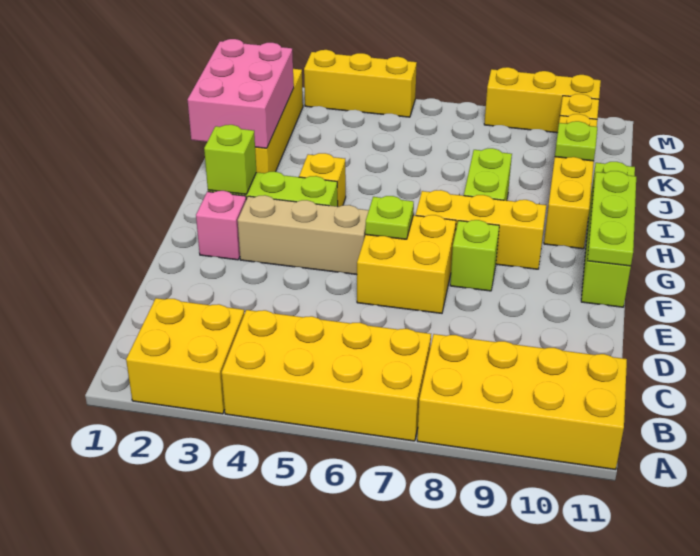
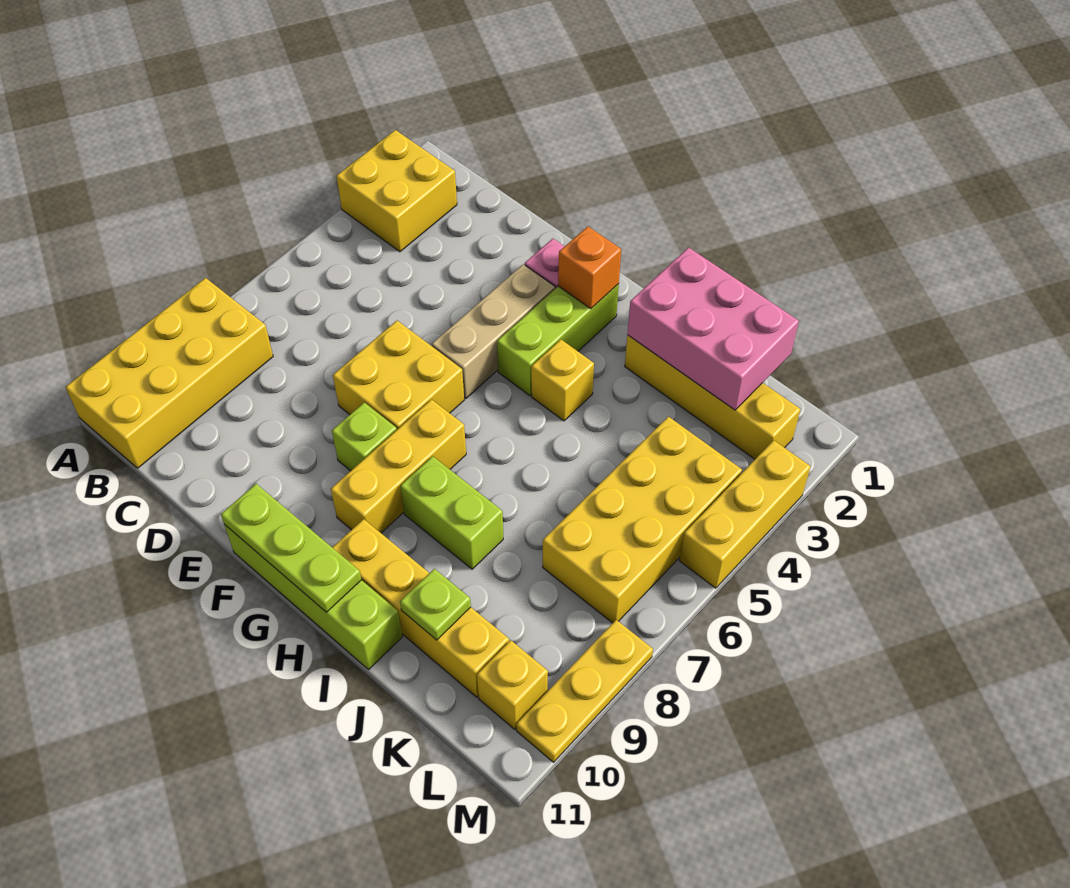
yellow brick A4:B7 level 1 -> yellow brick K4:L7 level 1
lime plate F6 level 2 -> none
lime brick G2 level 2 -> orange brick G2 level 2
yellow brick M8:M10 level 1 -> yellow plate M8:M10 level 1

